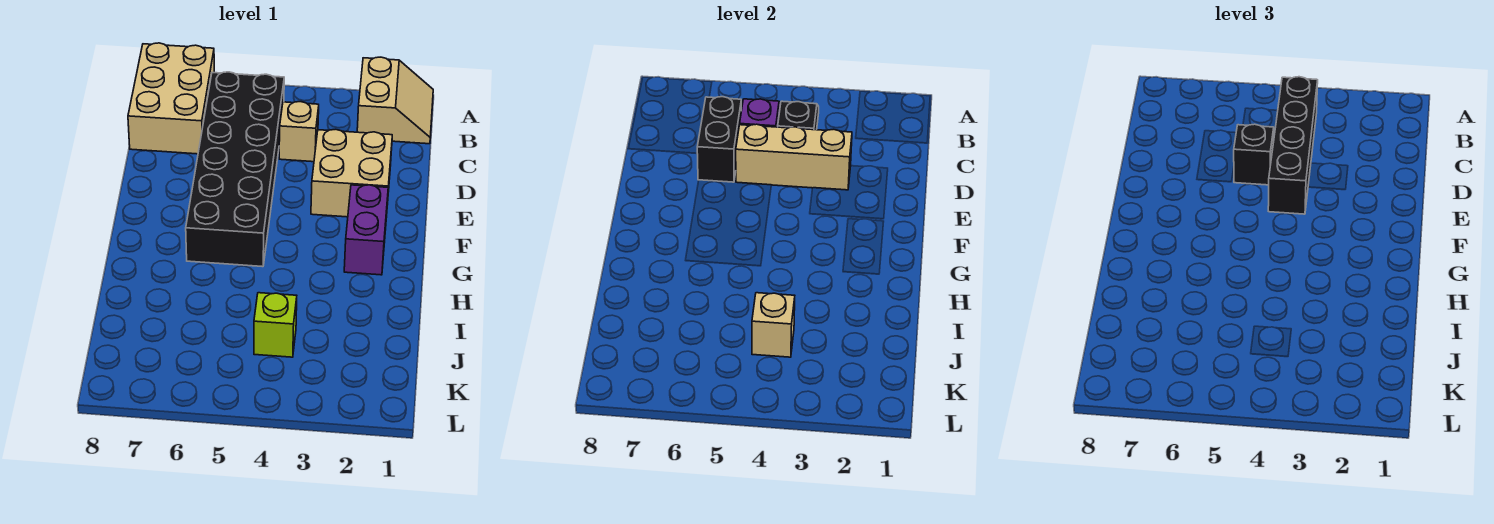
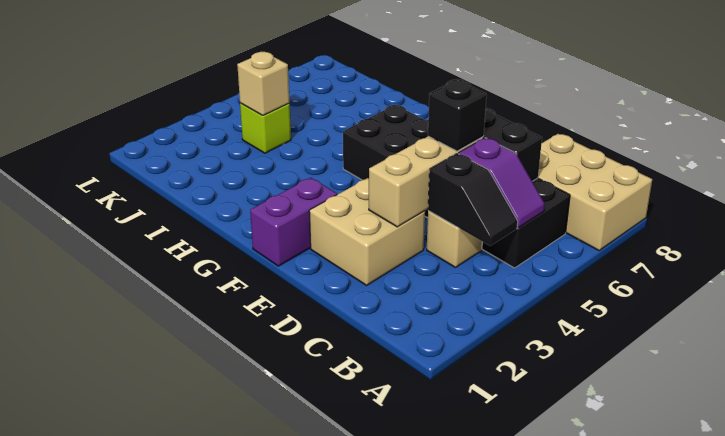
tan slope A1:B2 level 1 top 2 -> none
black brick B4:E4 level 3 -> none
purple brick F2:G2 level 1 -> purple brick F1:F2 level 1

